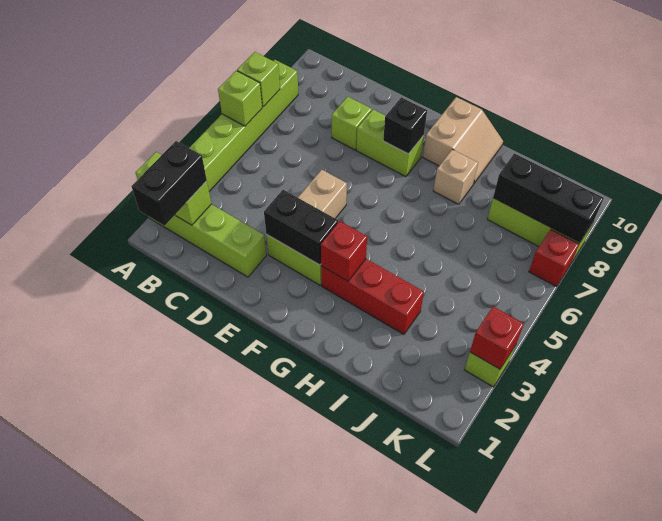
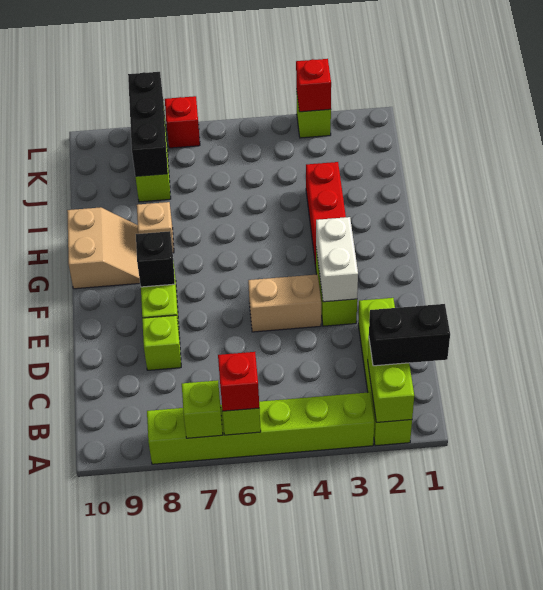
black brick E3:F3 level 2 -> white brick E3:F3 level 2
red brick G3 level 2 -> red brick A6 level 3
tan slope G9:H10 level 1 top G -> tan slope G9:H10 level 1 top 10

